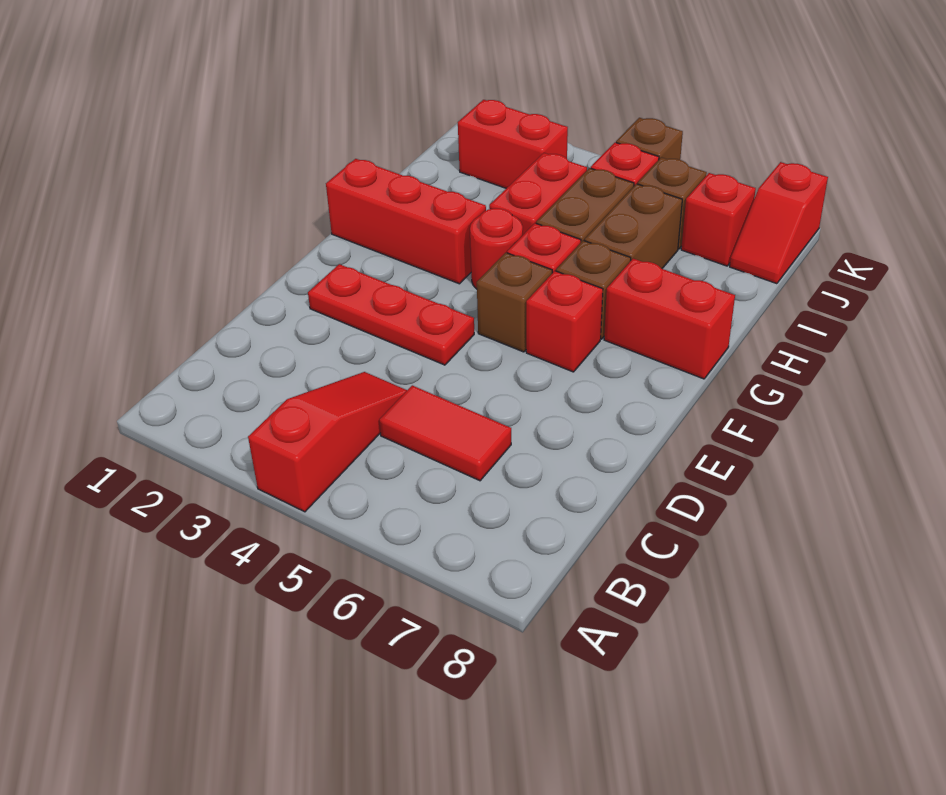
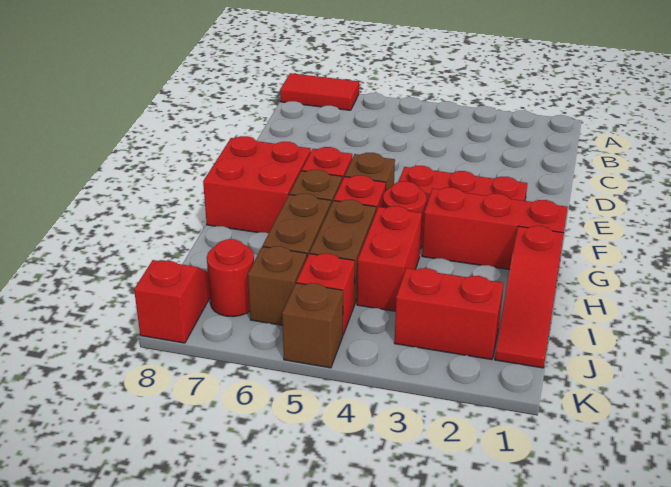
red slope A4:C4 level 1 top A -> red slope H1:J1 level 1 top H
red tile C5:C6 level 1 -> red tile A7:A8 level 1
red brick G7:G8 level 1 -> red brick F7:G8 level 1
red brick J7 level 1 -> red round brick J7 level 1

